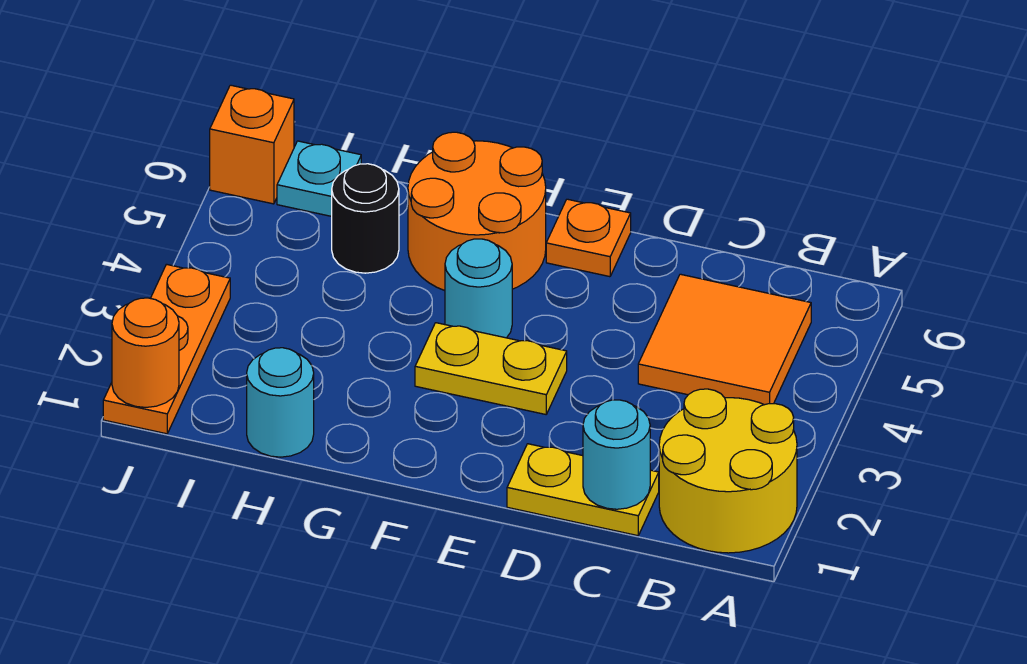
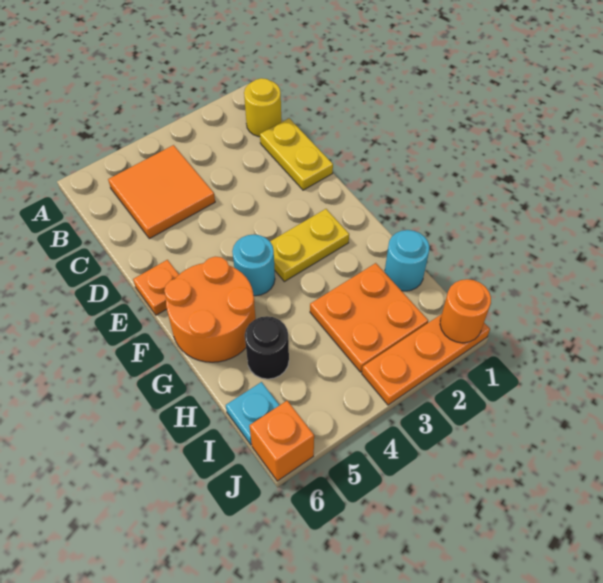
yellow round brick A1:B2 level 1 -> yellow round brick B1 level 1
cyan round brick C1 level 2 -> none
yellow plate E3:F3 level 1 -> yellow plate F2:F3 level 1
none -> orange plate H2:I3 level 1

